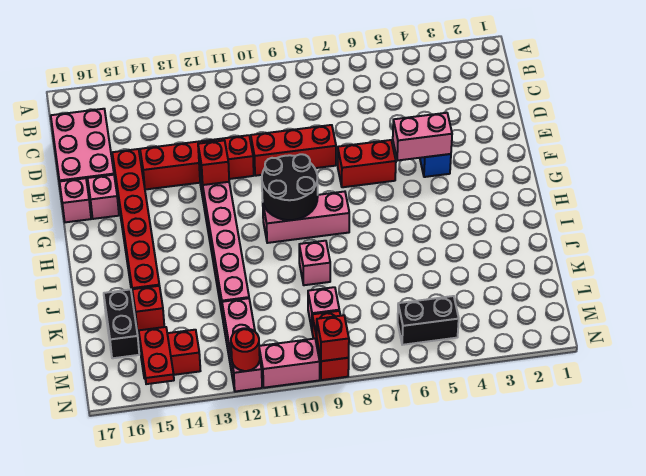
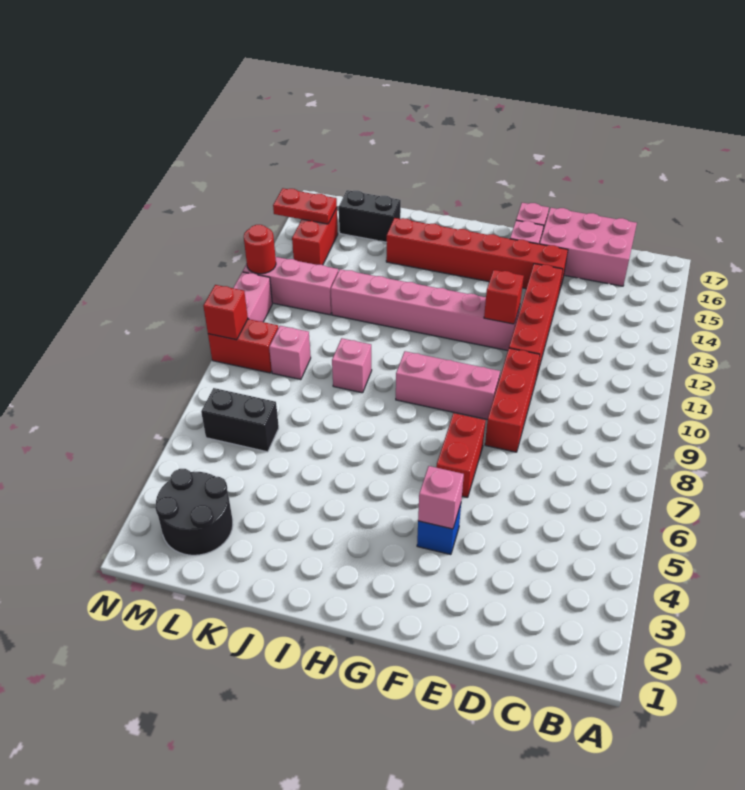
pink brick F4:F5 level 2 -> pink brick F4 level 2
black round brick G9:H10 level 2 -> black round brick L2:M3 level 1
pink brick H8:H10 level 1 -> pink brick F9:H9 level 1
red brick K15 level 1 -> none
black brick M5:M6 level 1 -> black brick L6:M6 level 1

